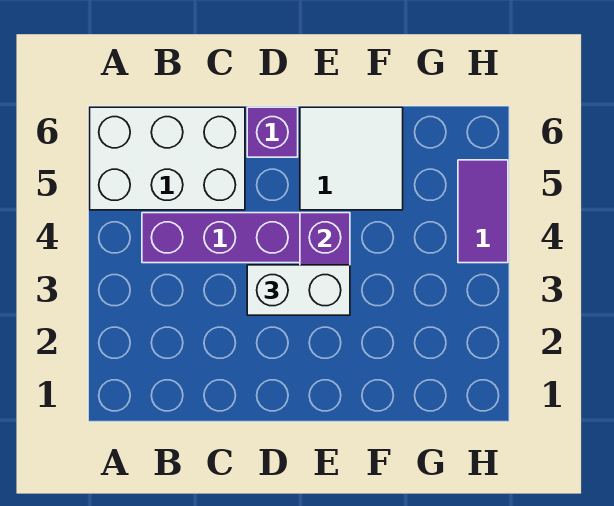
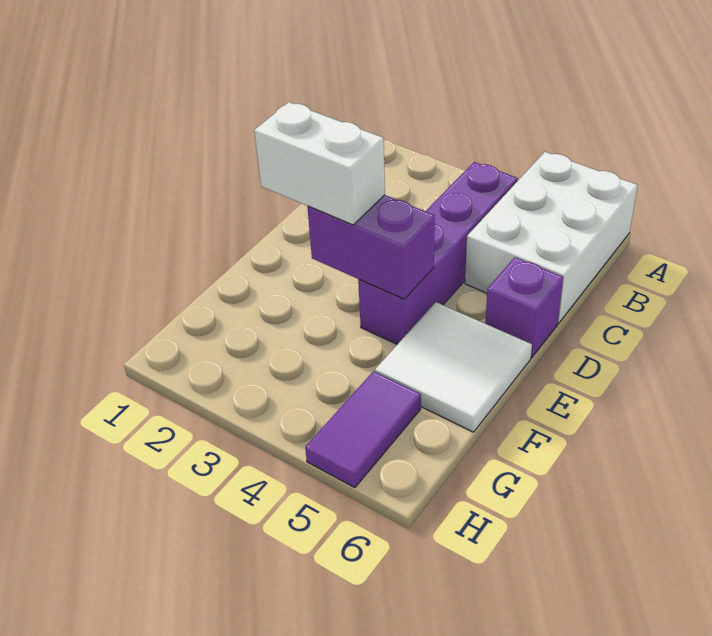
white brick D3:E3 level 3 -> white brick E2:E3 level 3
purple tile H4:H5 level 1 -> purple tile G5:H5 level 1

